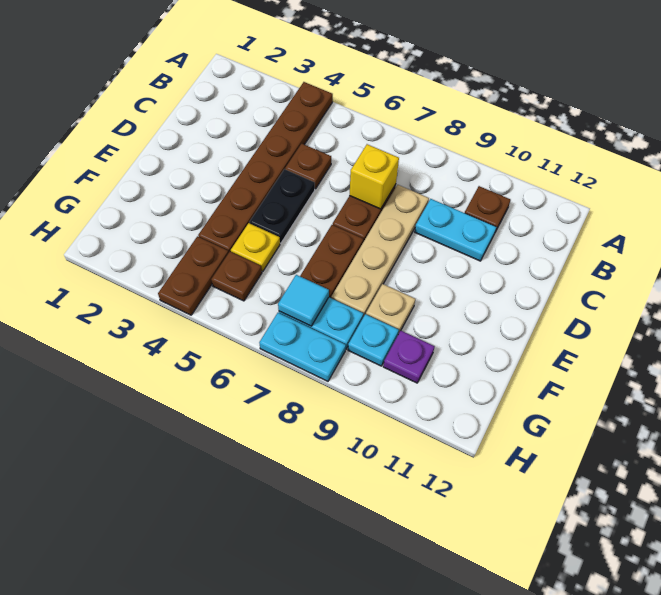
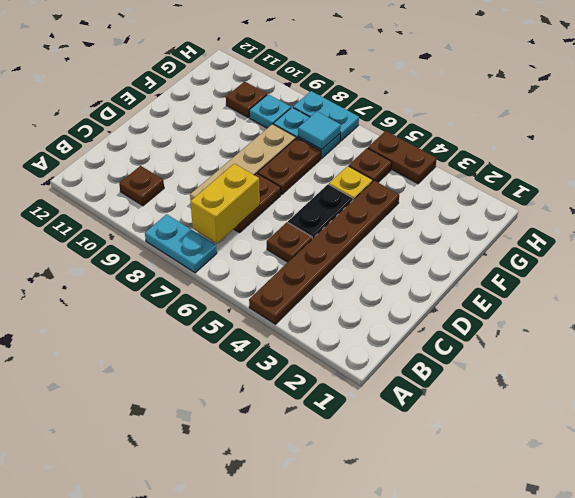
yellow brick C7 level 2 -> yellow brick B7:C7 level 2
cyan plate C9:C10 level 1 -> cyan plate A7:A8 level 1
tan plate F9 level 1 -> none
brown plate G4:H4 level 1 -> brown plate H4:H5 level 1
purple plate G10 level 1 -> brown plate G10 level 1

